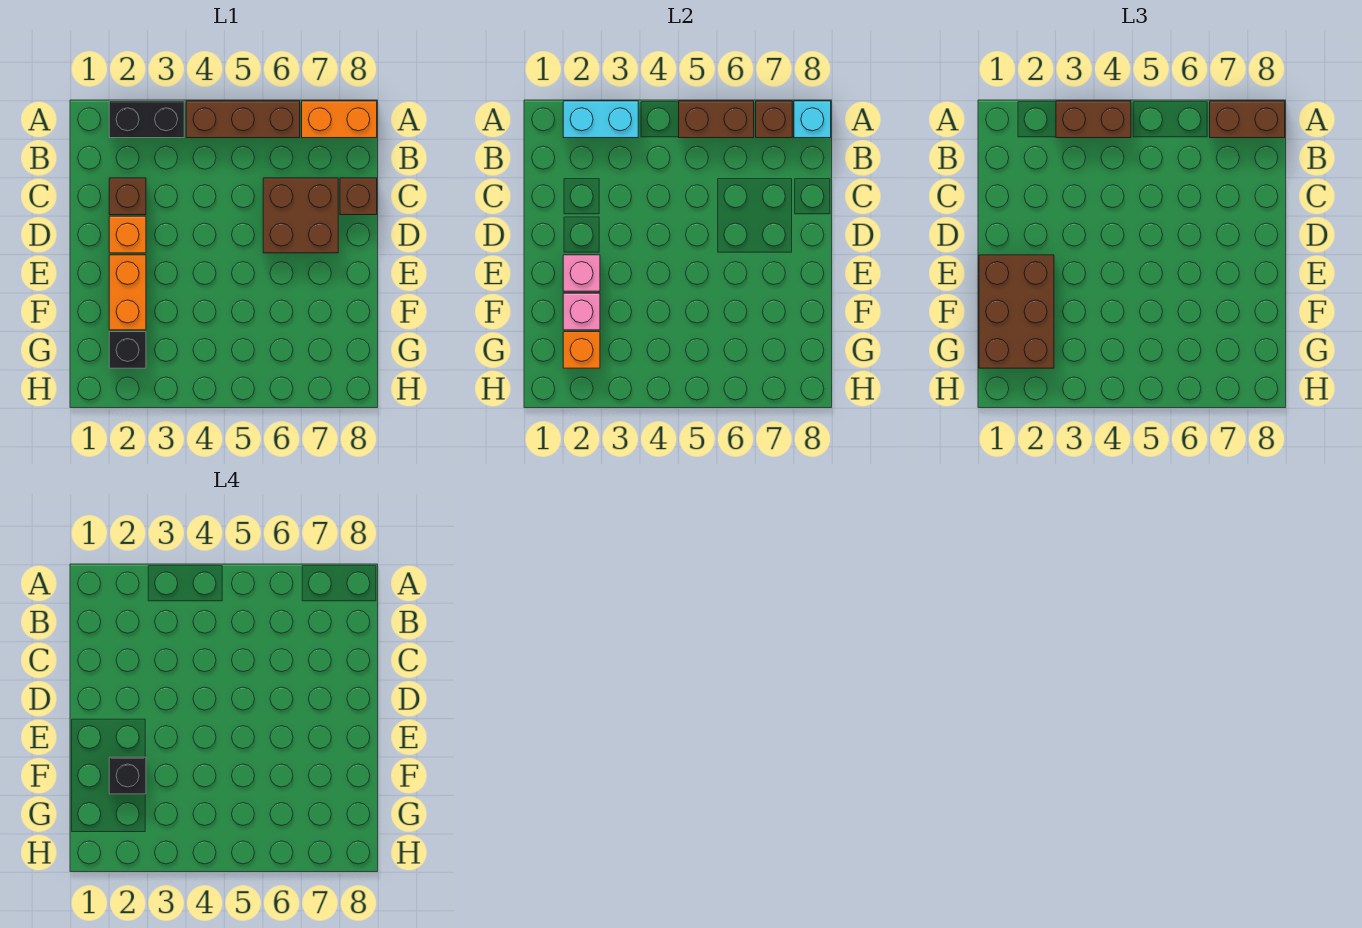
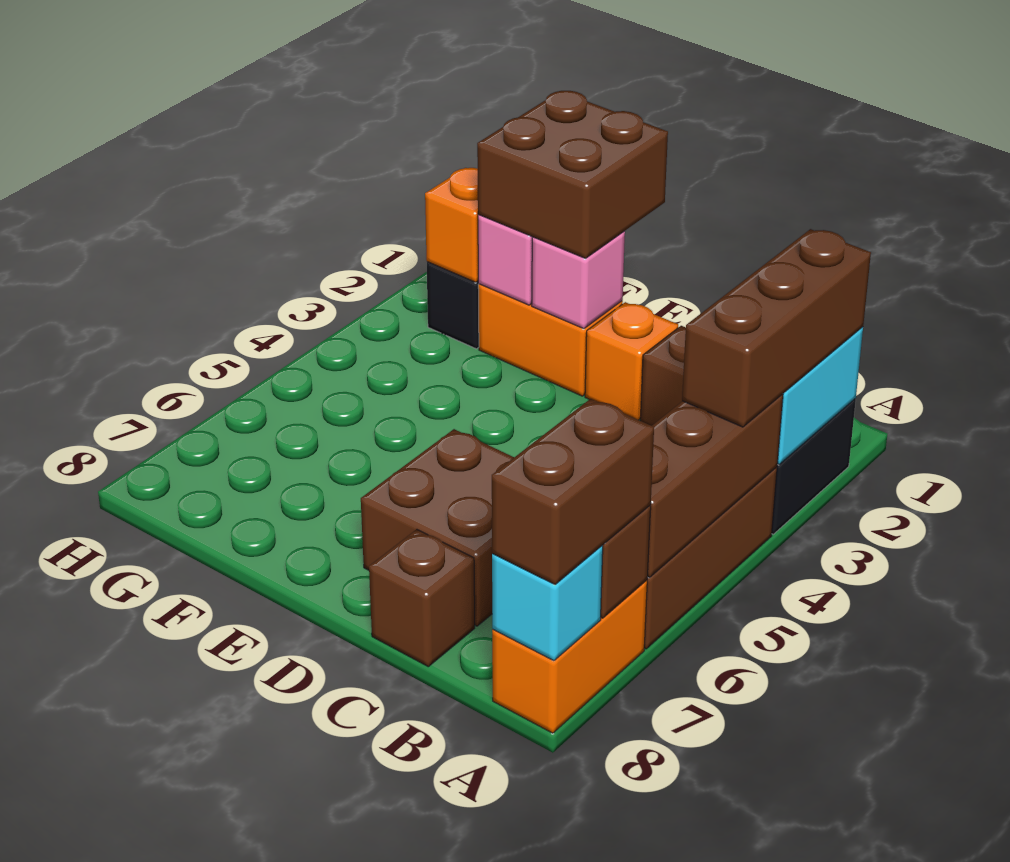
brown brick A3:A4 level 3 -> brown brick A2:A4 level 3
brown brick A5:A6 level 2 -> brown brick A4:A6 level 2
brown brick E1:G2 level 3 -> brown brick E1:F2 level 3
black brick F2 level 4 -> none

